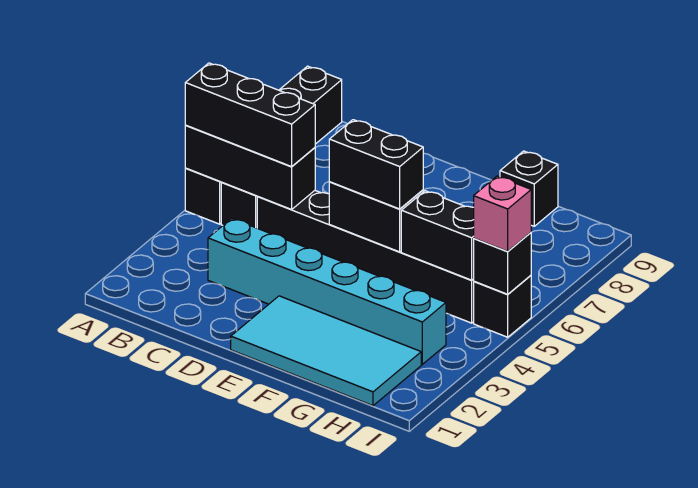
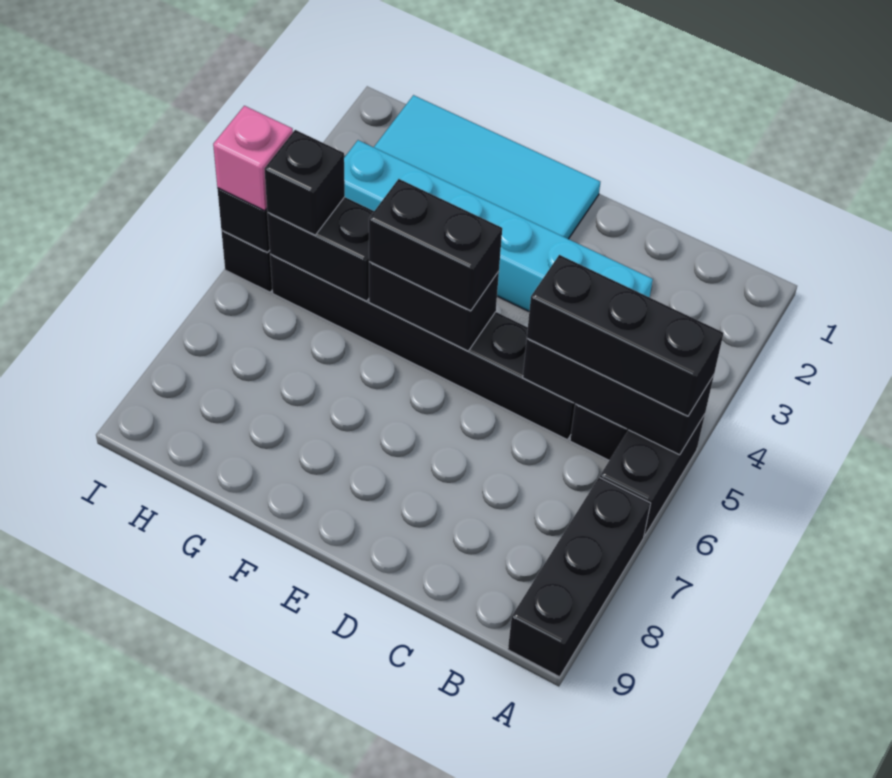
black brick G9 level 1 -> black brick H5 level 3

